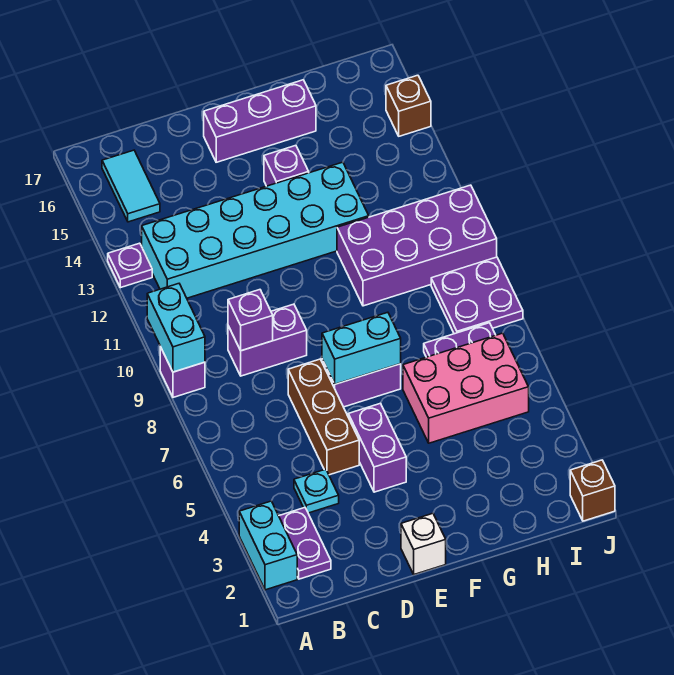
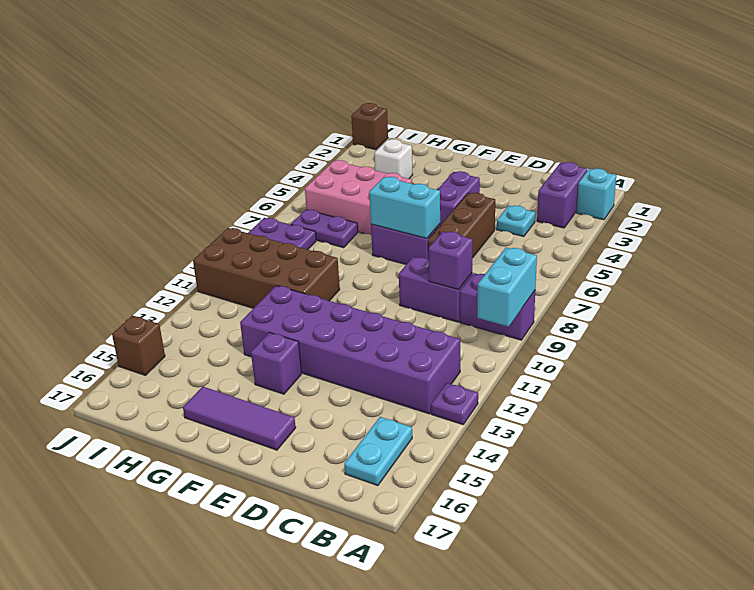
cyan brick A2:A3 level 1 -> cyan brick A2 level 1
purple brick A9 level 1 -> purple brick A9:B9 level 1
purple plate B2:B3 level 1 -> purple brick B2:B3 level 1
cyan brick B12:G13 level 1 -> purple brick B12:G13 level 1
cyan tile B15:B16 level 1 -> cyan plate B15:B16 level 1
white brick E1 level 1 -> white brick H3 level 1
purple brick E16:G16 level 1 -> purple tile E16:G16 level 1
purple brick G10:J11 level 1 -> brown brick G10:J11 level 1

